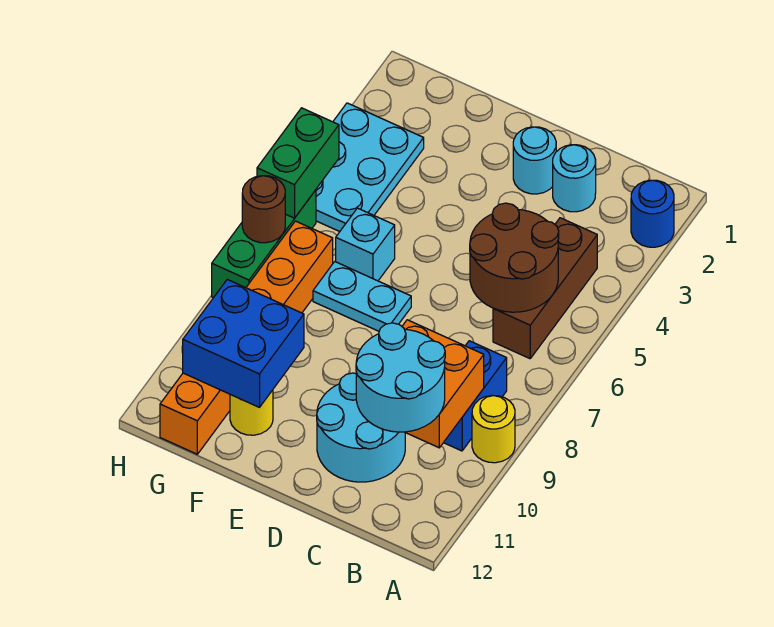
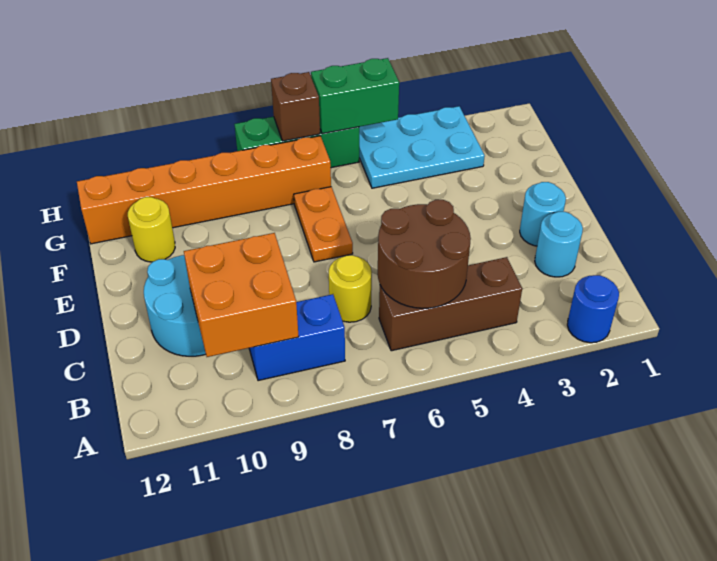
yellow round brick A9 level 1 -> yellow round brick C7 level 1
cyan round brick B10:C11 level 3 -> none
cyan plate E7:F7 level 1 -> orange plate E7:F7 level 1
cyan brick F6 level 1 -> none
blue brick F10:G11 level 2 -> none
brown round brick H7 level 2 -> brown brick H7 level 2

